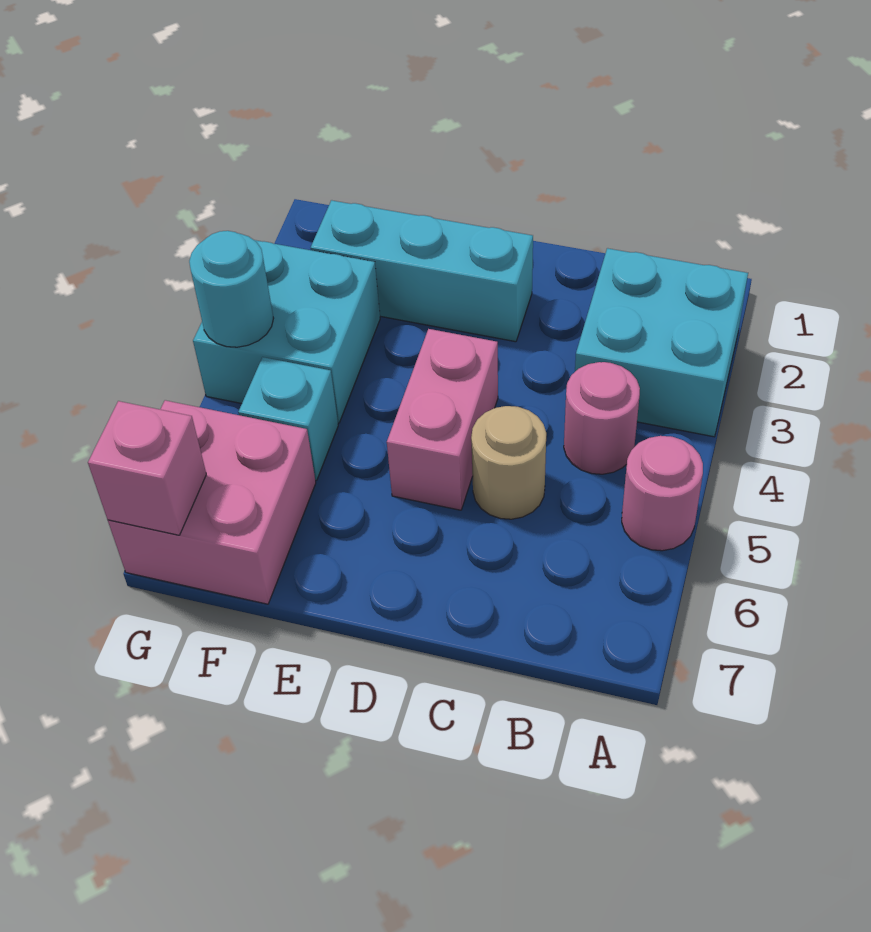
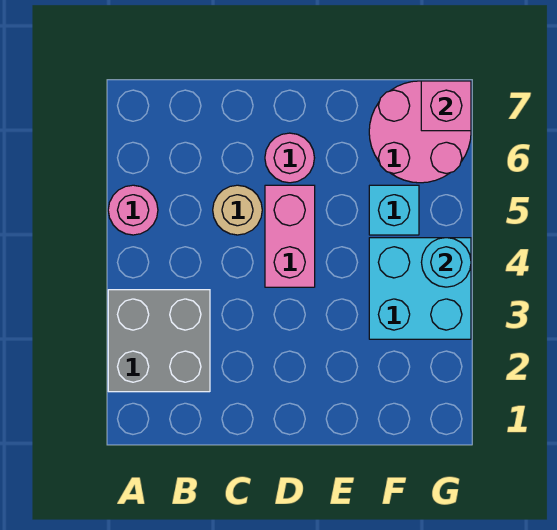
cyan brick A2:B3 level 1 -> grey brick A2:B3 level 1
pink round brick B4 level 1 -> pink round brick D6 level 1
cyan brick D2:F2 level 1 -> none
pink brick F6:G7 level 1 -> pink round brick F6:G7 level 1

